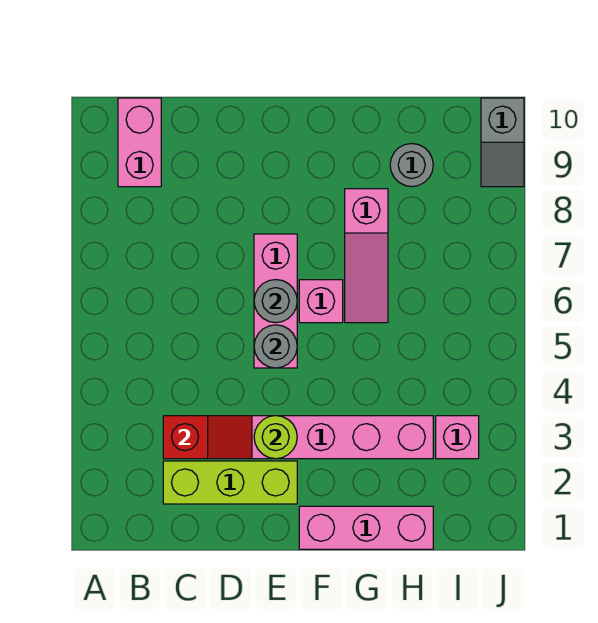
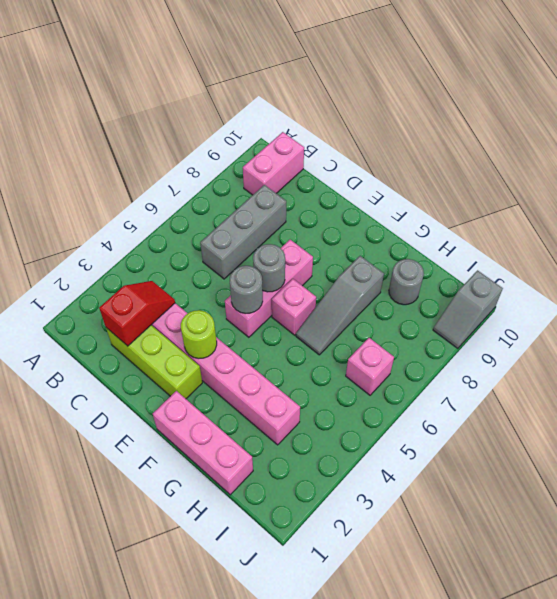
red slope C3:D3 level 2 top C -> red slope C2:C3 level 2 top 2
none -> grey brick C6:C8 level 1
pink slope G6:G8 level 1 top 8 -> grey slope G6:G8 level 1 top 8
pink brick I3 level 1 -> pink brick I6 level 1

